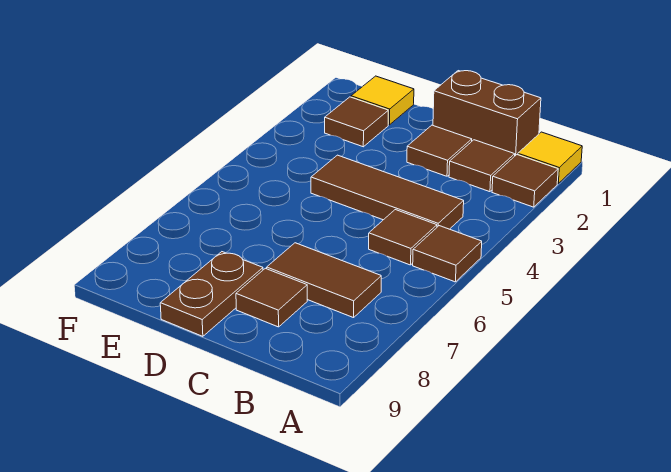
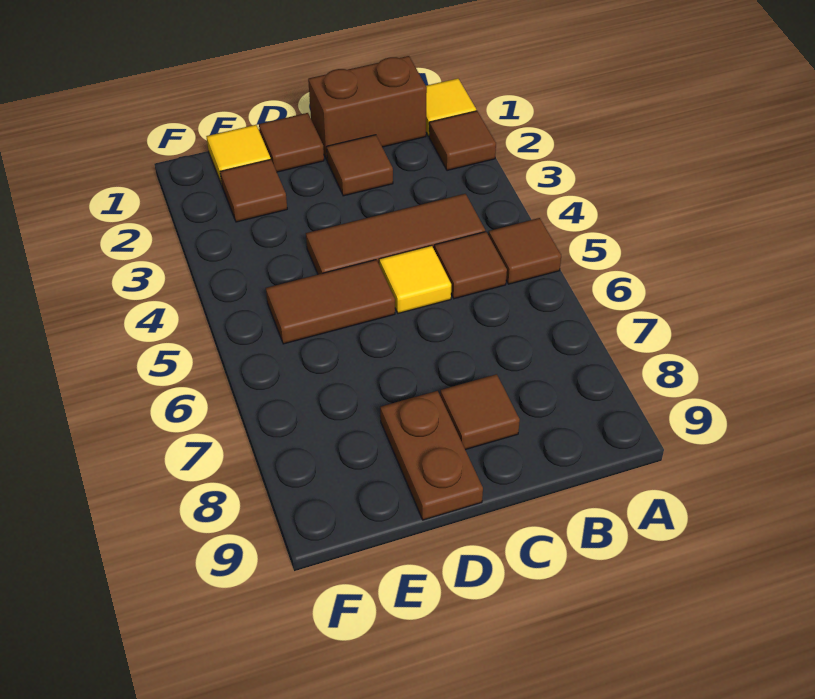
brown tile B2 level 1 -> brown tile D1 level 1
brown tile B7:C7 level 1 -> brown tile D5:E5 level 1
none -> yellow tile C5 level 1

